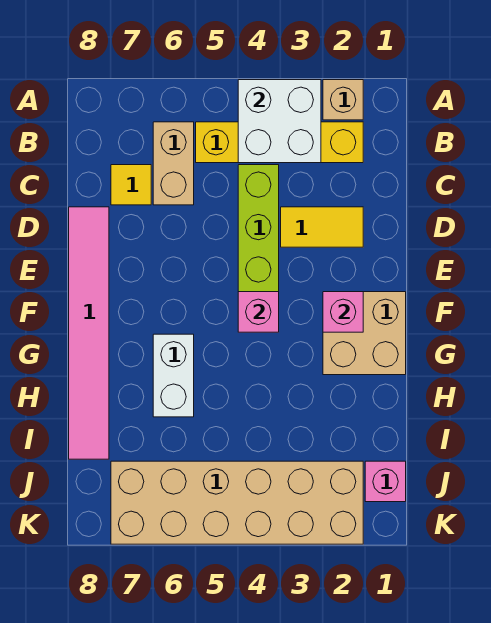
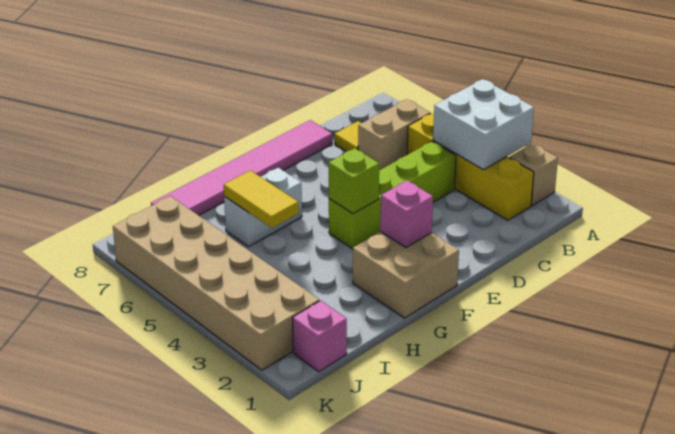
yellow tile D2:D3 level 1 -> yellow tile H5:H6 level 2
pink brick F4 level 2 -> lime brick F4 level 2

